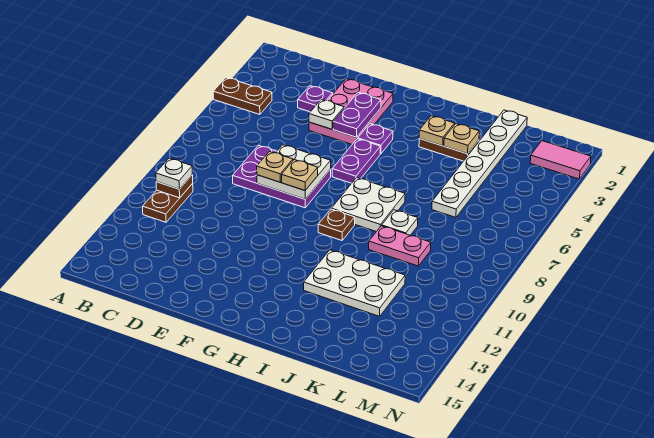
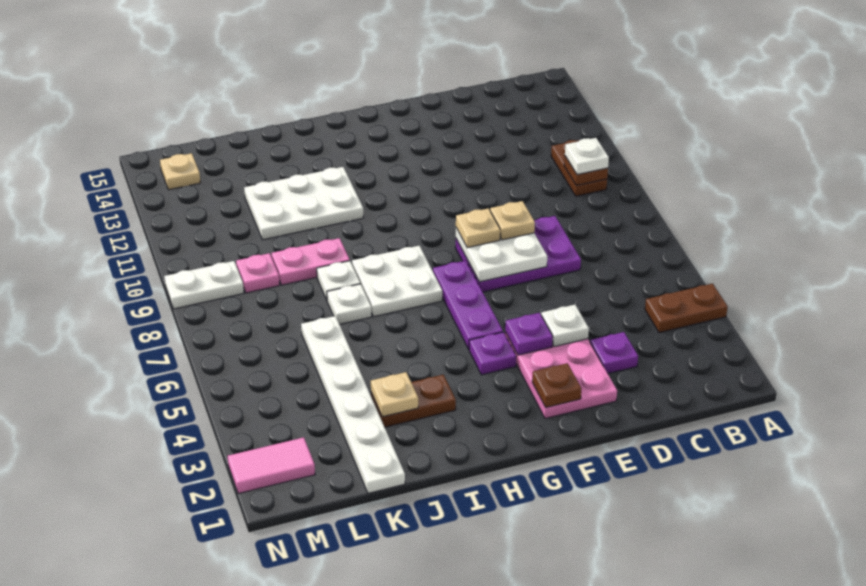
purple plate F3:F4 level 2 -> purple plate F4 level 2
purple plate G5:G6 level 1 -> purple plate G5:G7 level 1
brown plate H9 level 1 -> brown plate F2 level 2
tan plate I3 level 2 -> tan plate M14 level 1
none -> white plate J7 level 1
none -> pink plate L9 level 1
none -> white plate M9:N9 level 1

